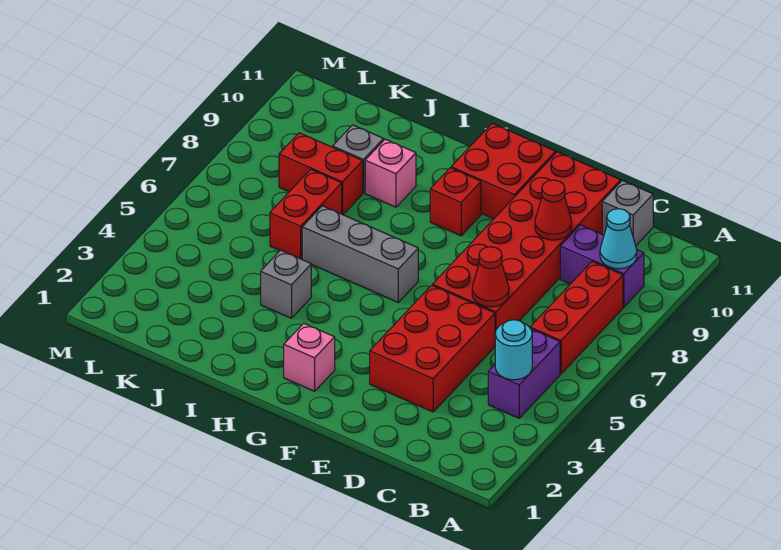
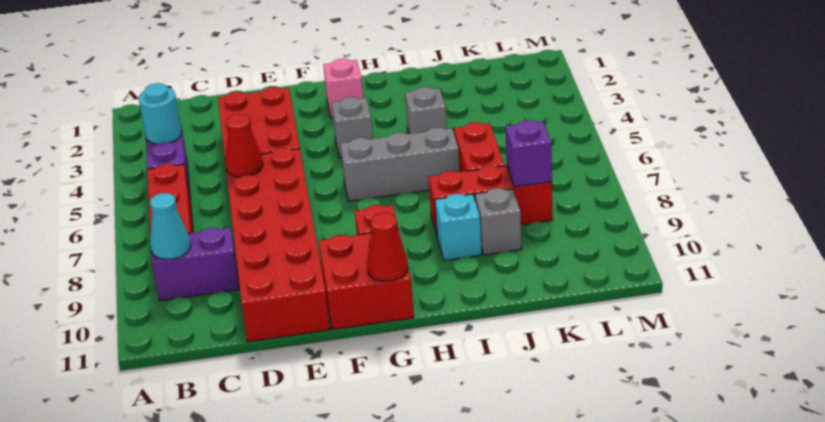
grey brick C11 level 1 -> grey brick G4 level 1
red cone D9 level 2 -> red cone G11 level 2
pink brick I9 level 1 -> cyan brick I9 level 1
red brick J8:K8 level 1 -> red brick I8:K8 level 1
none -> purple brick K8 level 2

